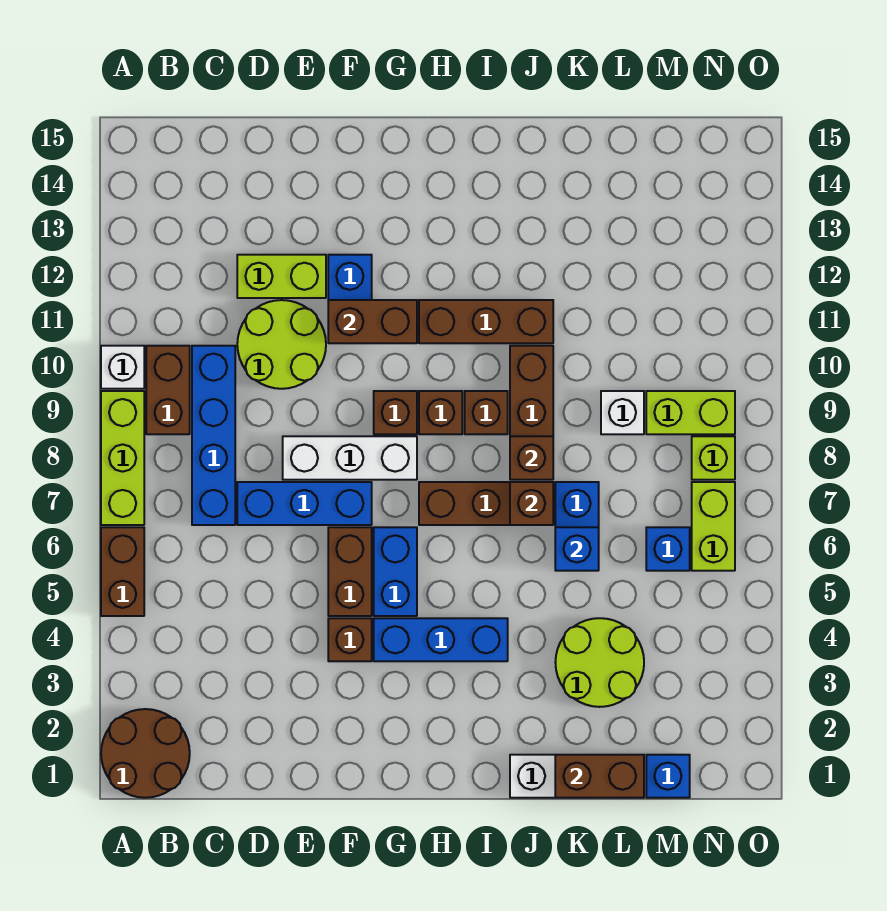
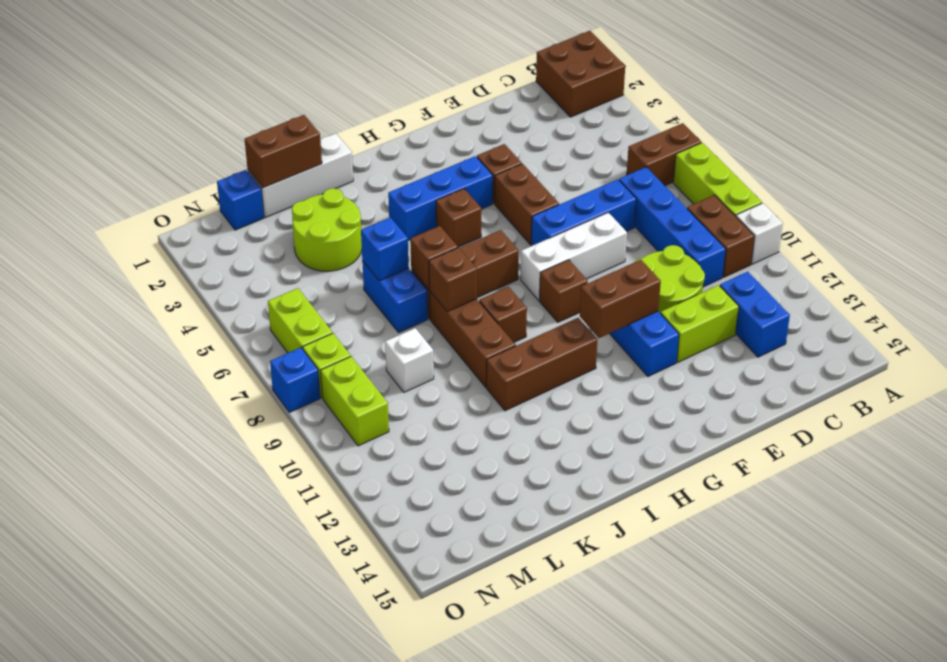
brown round brick A1:B2 level 1 -> brown brick A1:B2 level 1
brown brick A5:A6 level 1 -> brown brick A6:B6 level 1
blue brick G5:G6 level 1 -> blue brick C12:C13 level 1
brown brick H9 level 1 -> brown brick H5 level 1
blue brick M6 level 1 -> blue brick O8 level 1
lime brick M9:N9 level 1 -> lime brick N9:N10 level 1

